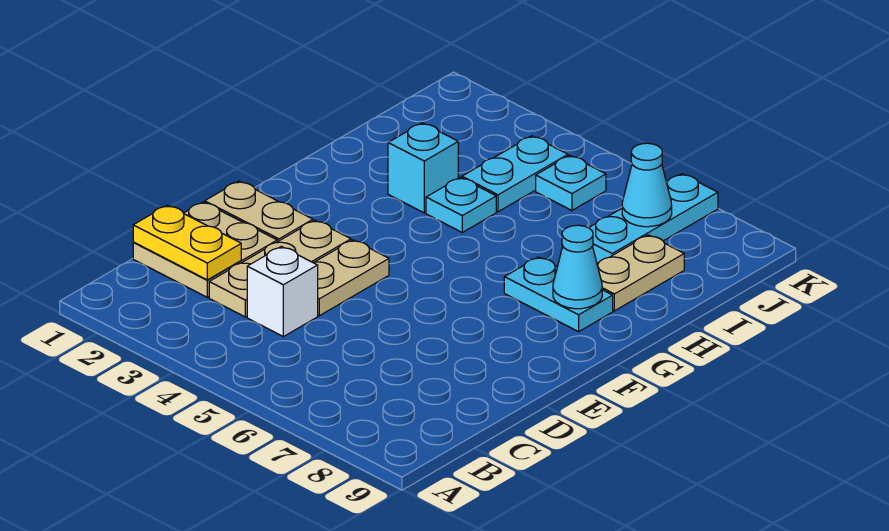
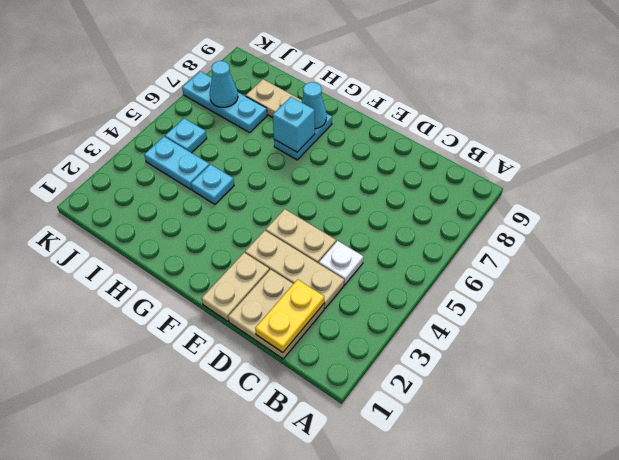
white brick C4 level 1 -> white plate C4 level 1
cyan brick H3 level 1 -> cyan brick G7 level 2

